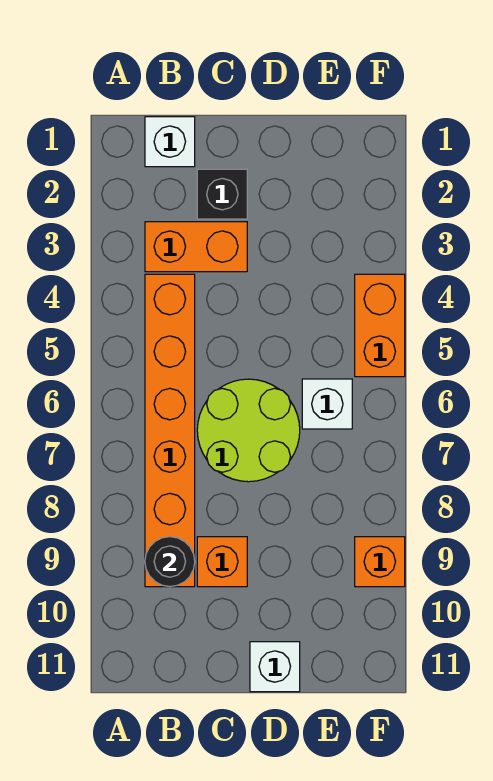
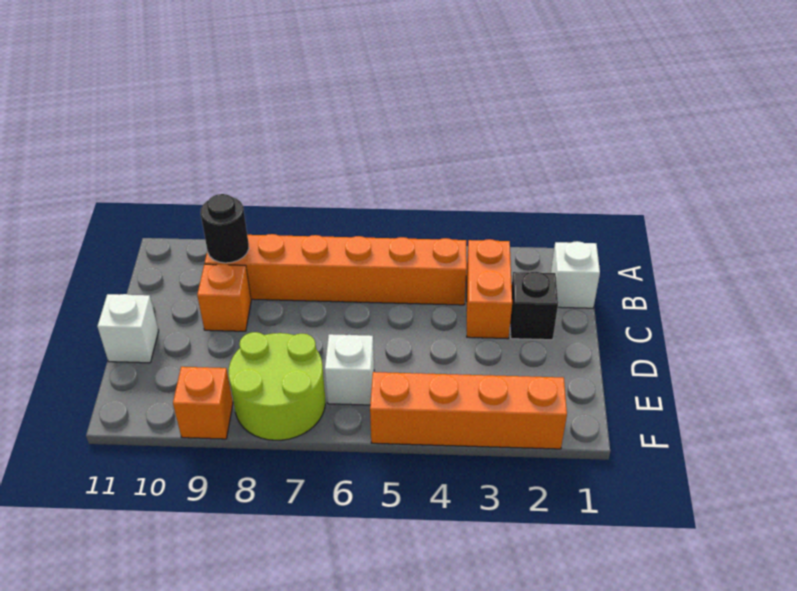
lime round brick C6:D7 level 1 -> lime round brick E7:F8 level 1
orange brick F4:F5 level 1 -> orange brick F2:F5 level 1

